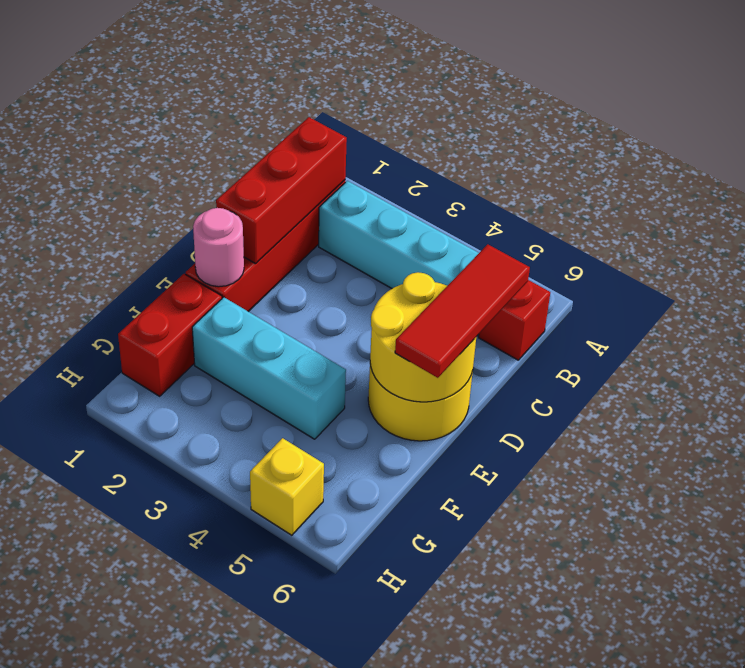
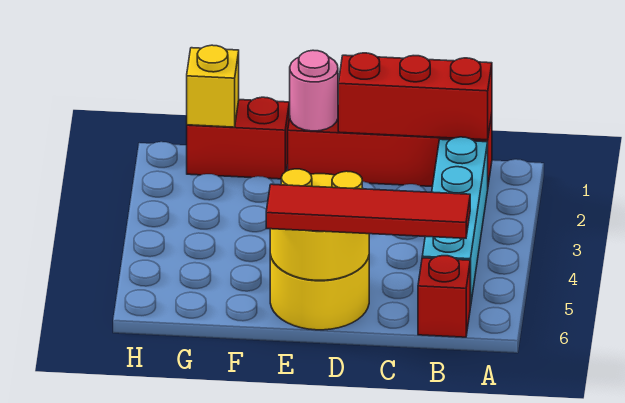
red tile C6:E6 level 3 -> red tile B6:E6 level 3
cyan brick F2:F4 level 1 -> none
yellow brick H5 level 1 -> yellow brick G1 level 2

